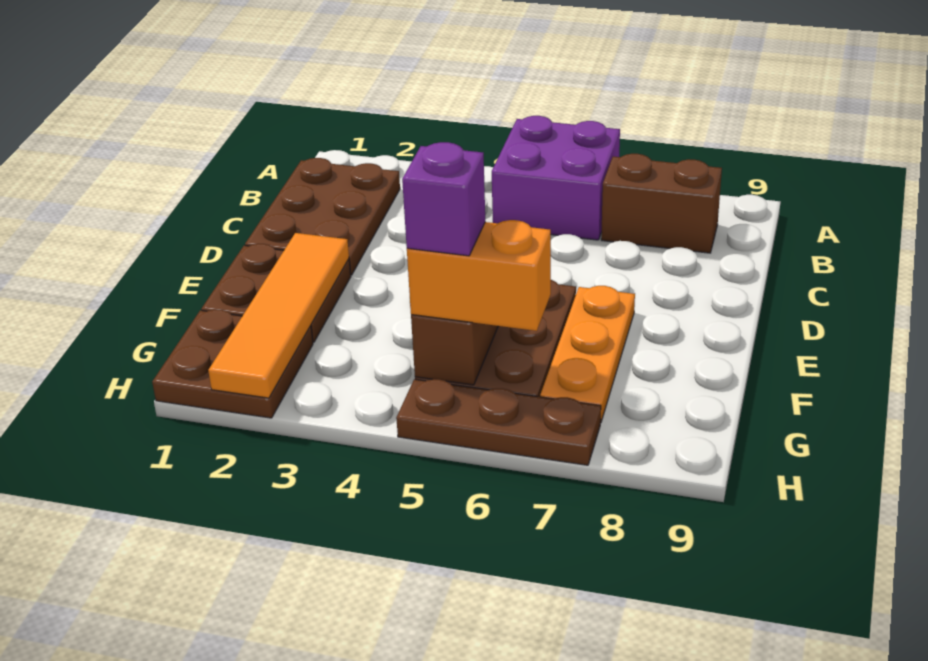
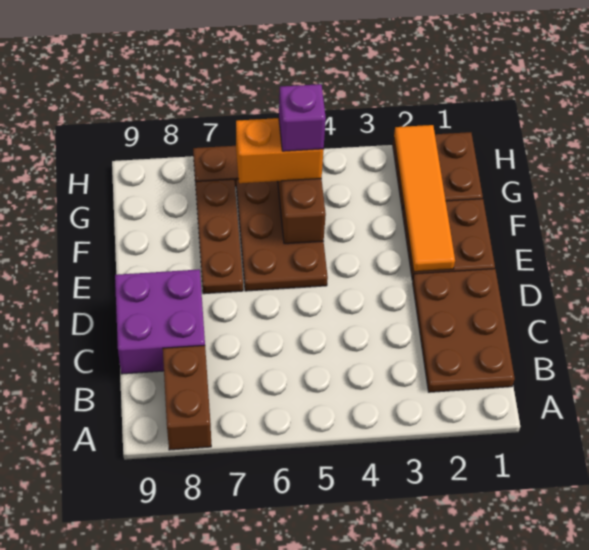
purple brick A5:B6 level 1 -> purple brick C8:D9 level 1
brown brick B7:B8 level 1 -> brown brick A8:B8 level 1
orange plate E7:G7 level 1 -> brown plate E7:G7 level 1

